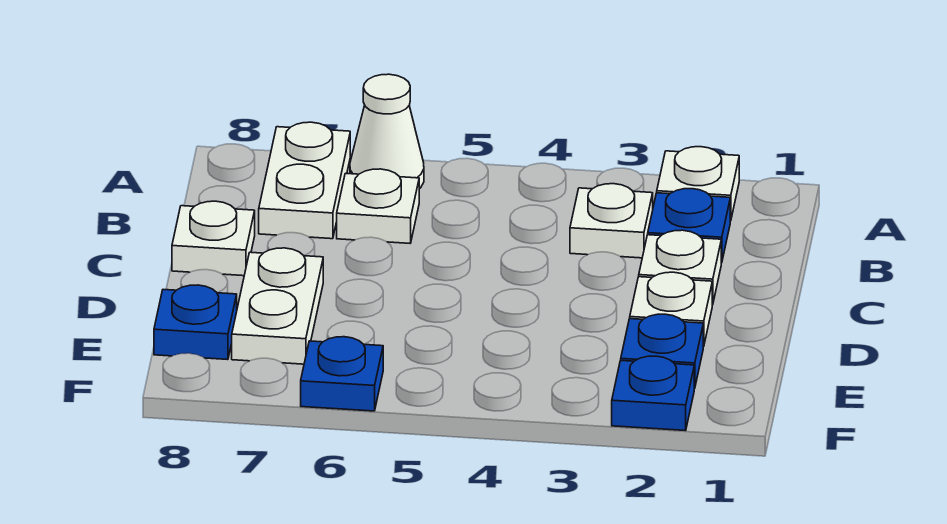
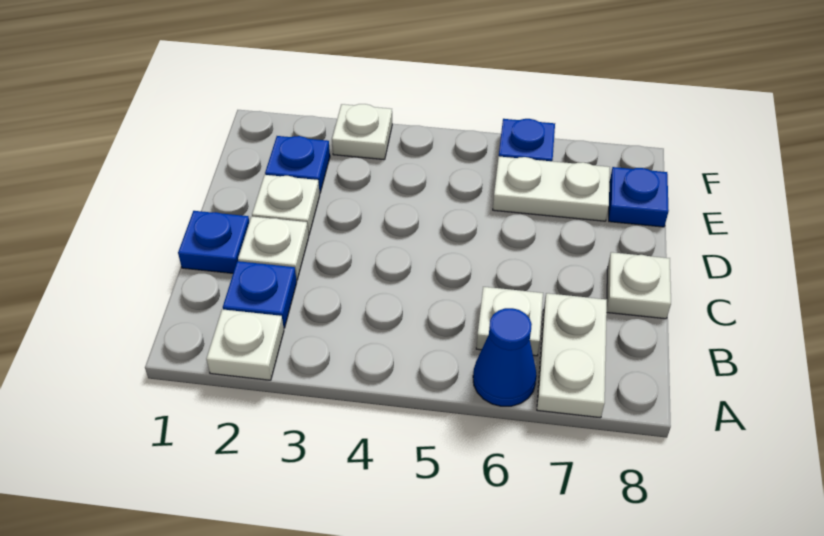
white cone A6 level 1 -> blue cone A6 level 1
white plate B3 level 1 -> white plate F3 level 1
white plate D7:E7 level 1 -> white plate E6:E7 level 1
blue plate F2 level 1 -> blue plate C1 level 1

